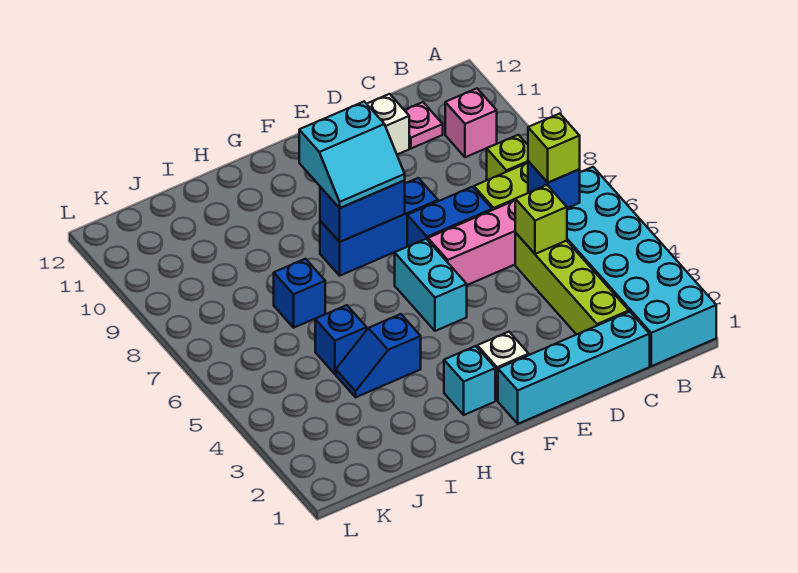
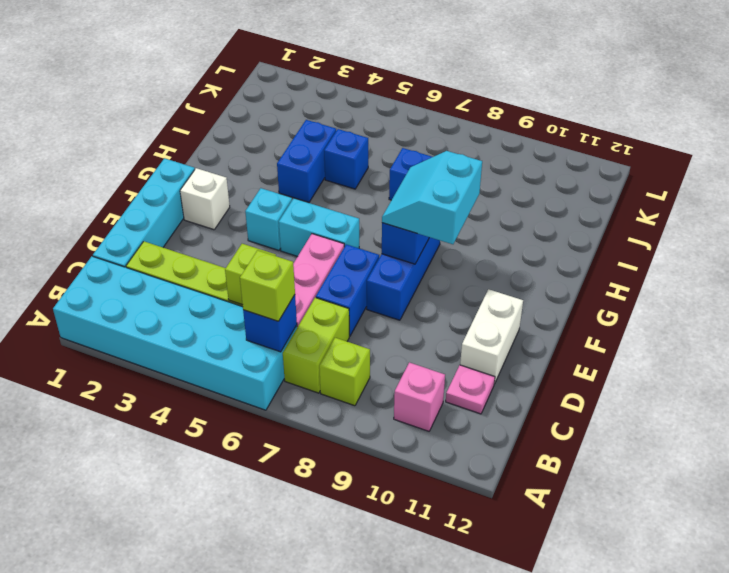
cyan brick G2 level 1 -> cyan brick F4 level 1
blue slope H4:I4 level 1 top H -> blue brick H4:I4 level 1

